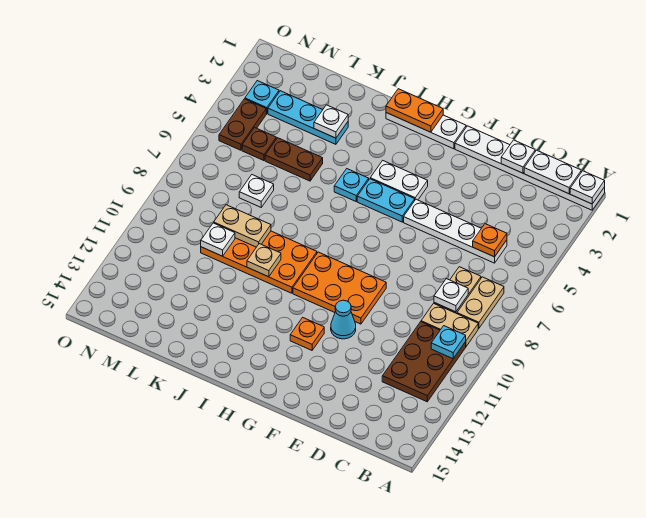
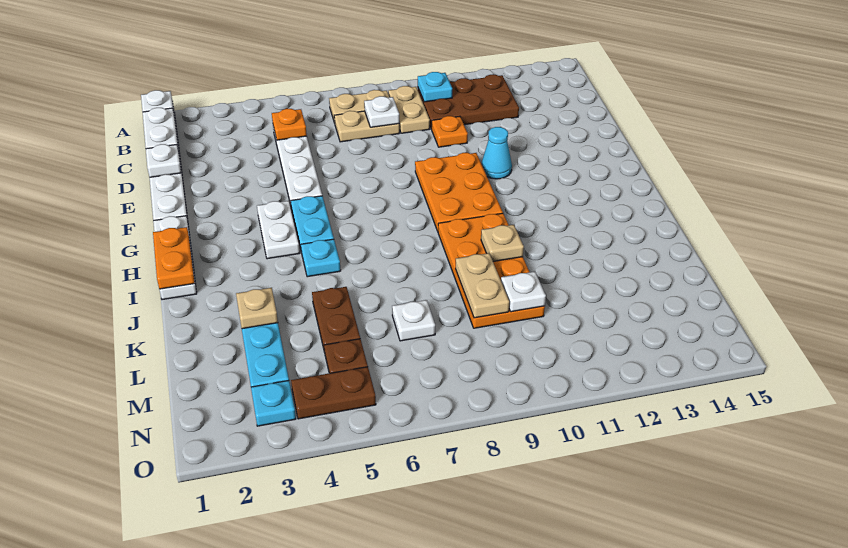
orange plate G12 level 1 -> orange plate D10 level 1
white plate K3 level 2 -> tan plate K3 level 2

